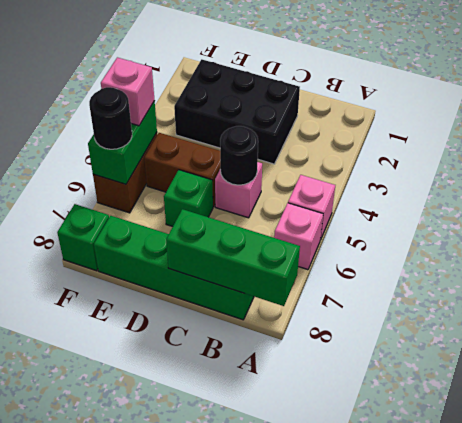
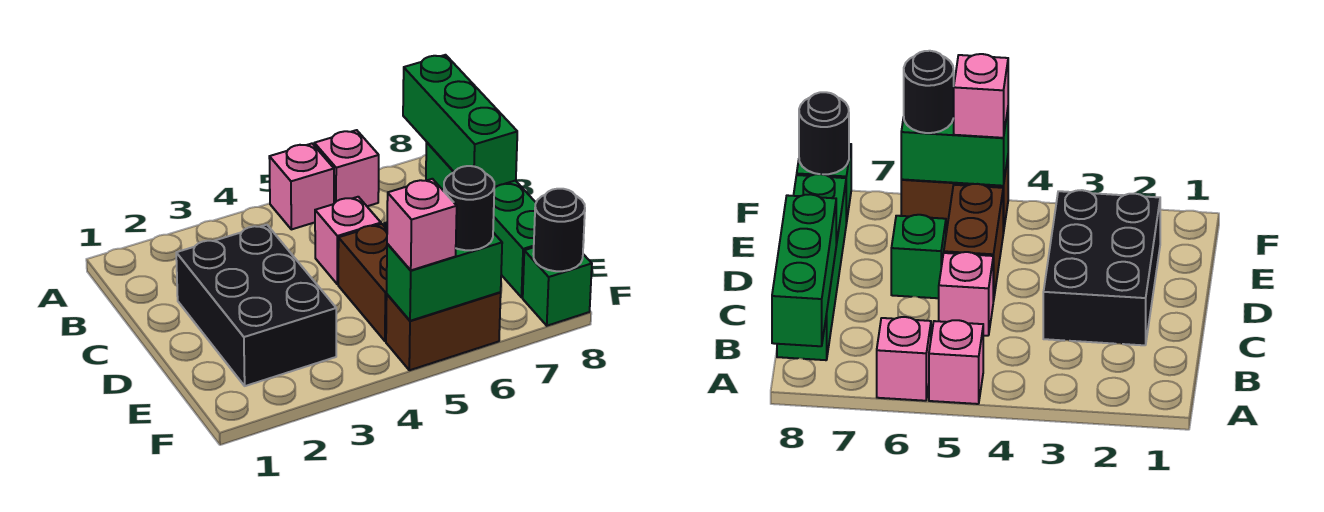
black round brick C5 level 2 -> black round brick F8 level 2

